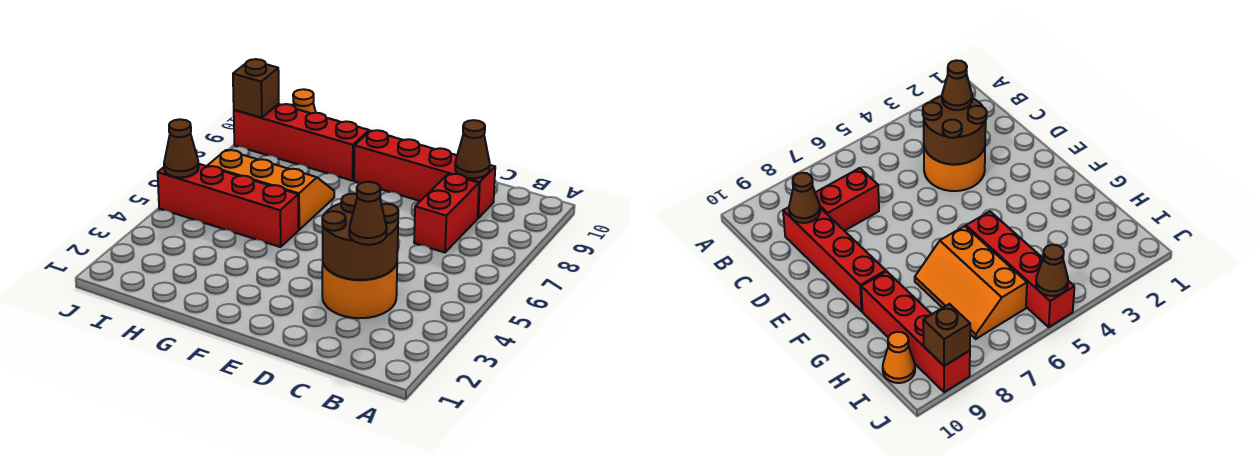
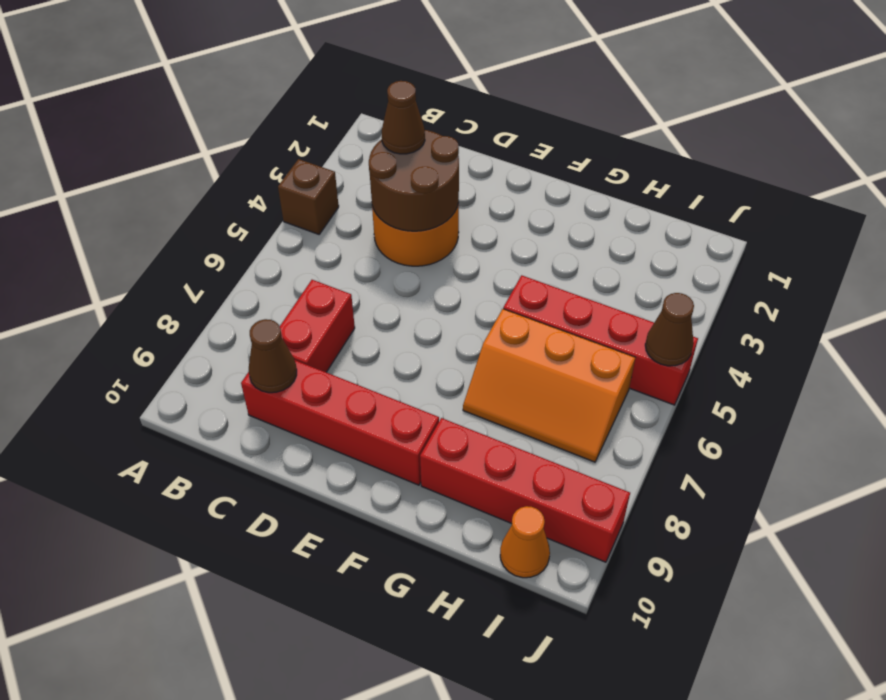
brown brick J9 level 2 -> brown brick A4 level 1

